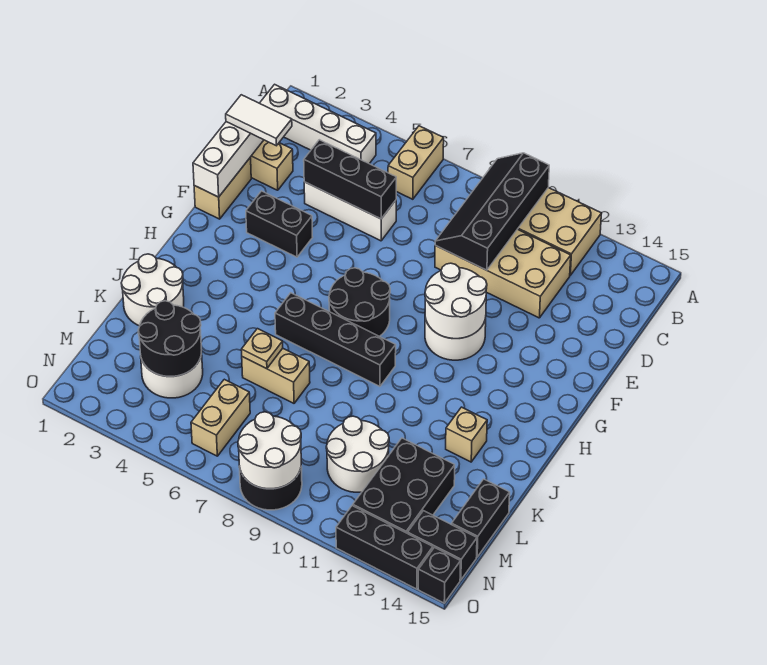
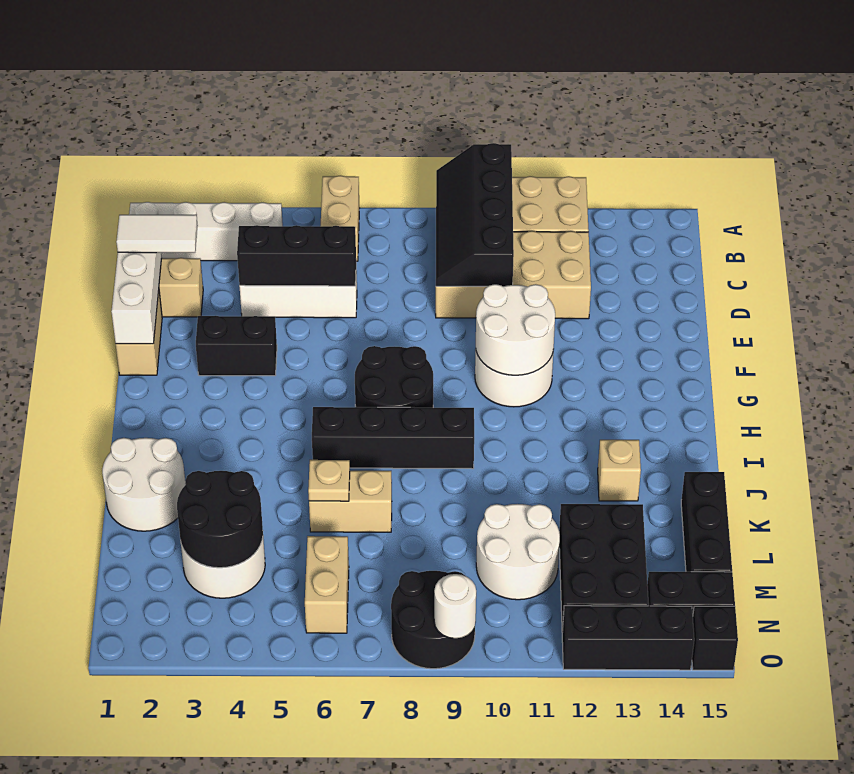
black brick L15:M15 level 1 -> black brick K15:M15 level 1
white round brick N8:O9 level 2 -> white round brick O9 level 2

